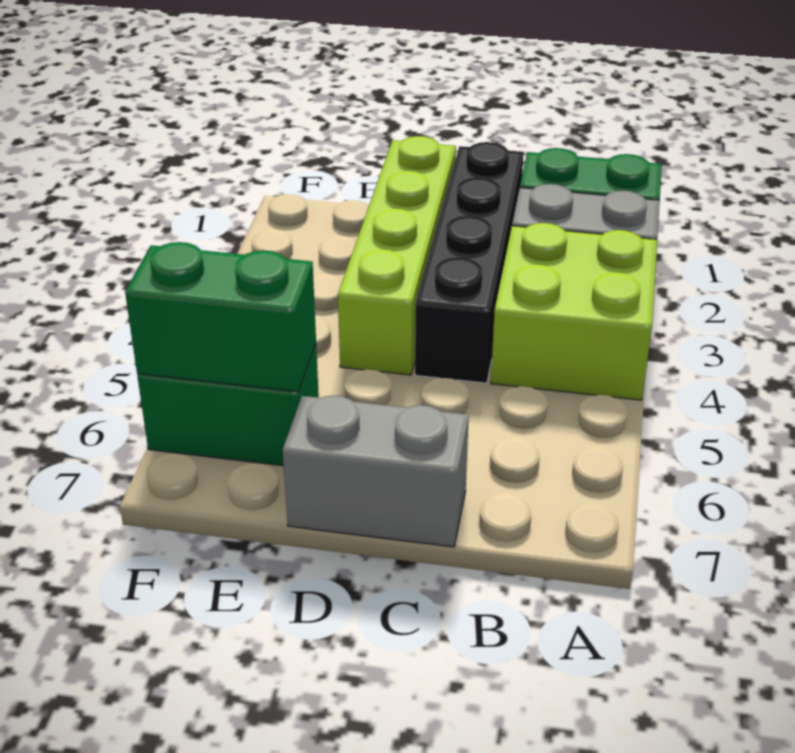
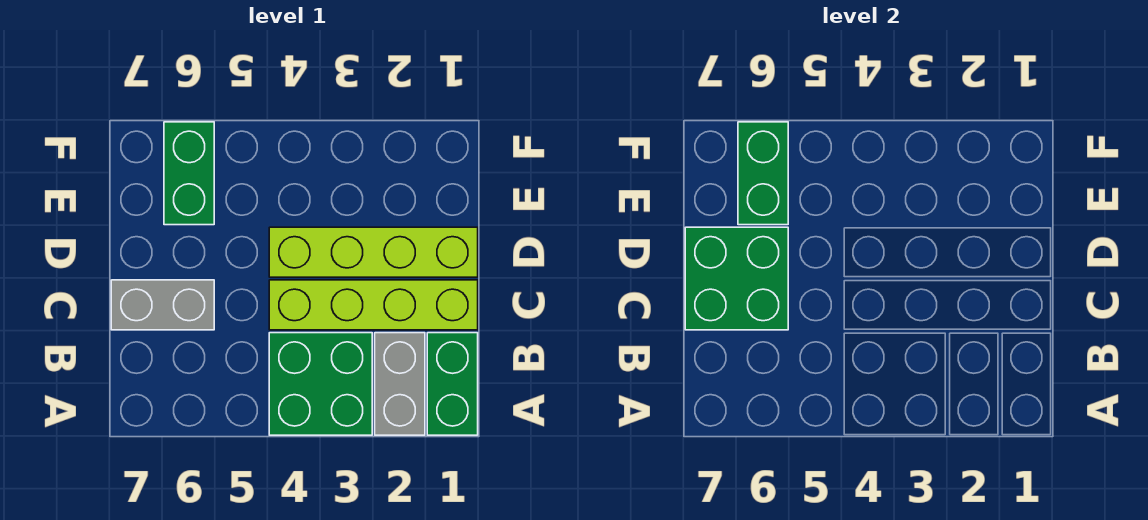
lime brick A3:B4 level 1 -> green brick A3:B4 level 1
black brick C1:C4 level 1 -> lime brick C1:C4 level 1
none -> green brick C6:D7 level 2
grey brick C7:D7 level 1 -> grey brick C6:C7 level 1

